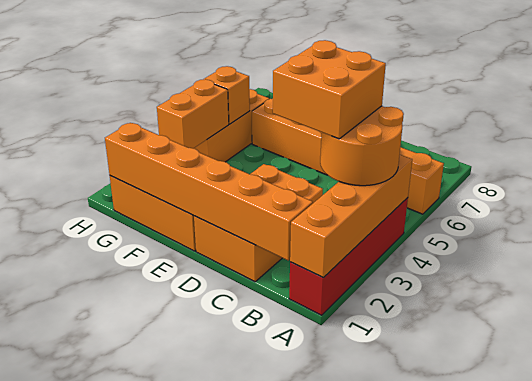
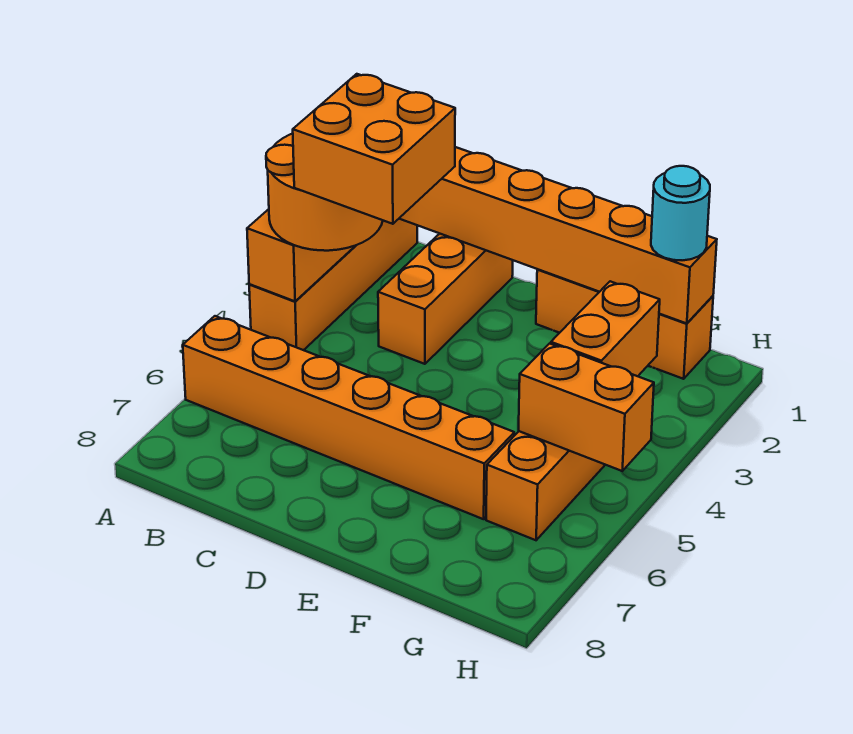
red brick A1:A4 level 1 -> orange brick A1:A4 level 1
orange brick C1:D3 level 1 -> orange brick C1:C3 level 1
none -> cyan round brick G1 level 3
orange brick G5 level 2 -> orange brick G5:H5 level 2

